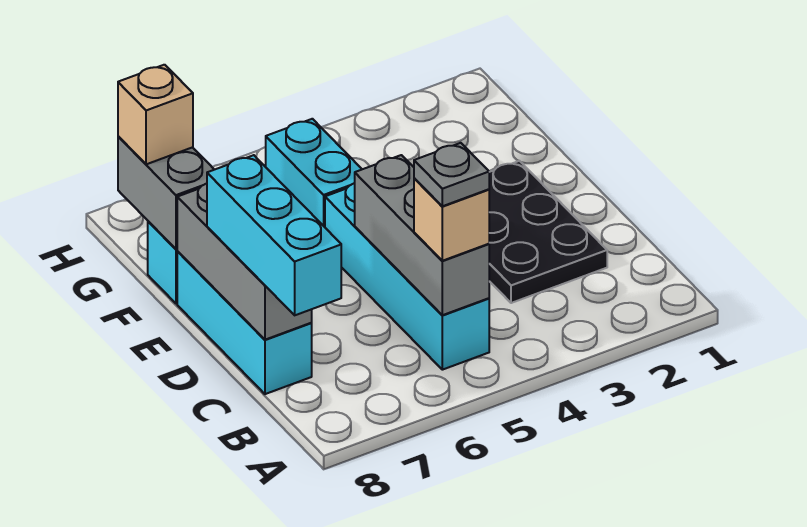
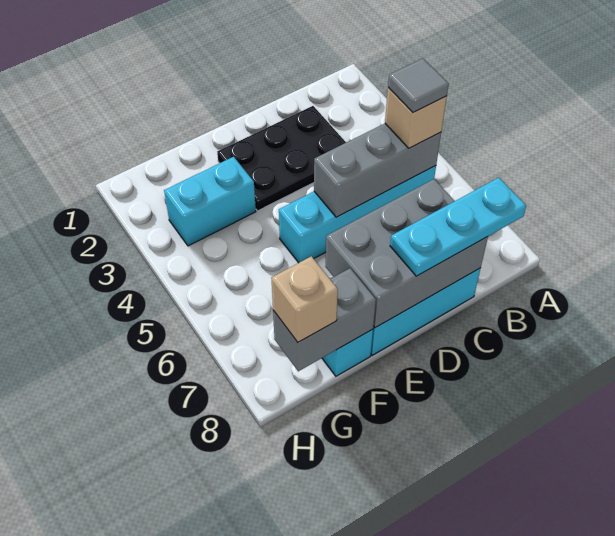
grey plate B5 level 4 -> grey tile B5 level 4
cyan brick B8:D8 level 3 -> cyan plate B8:D8 level 3
grey brick C8:E8 level 2 -> grey brick C7:E8 level 2
cyan brick F5:G5 level 1 -> cyan brick F3:G3 level 1

